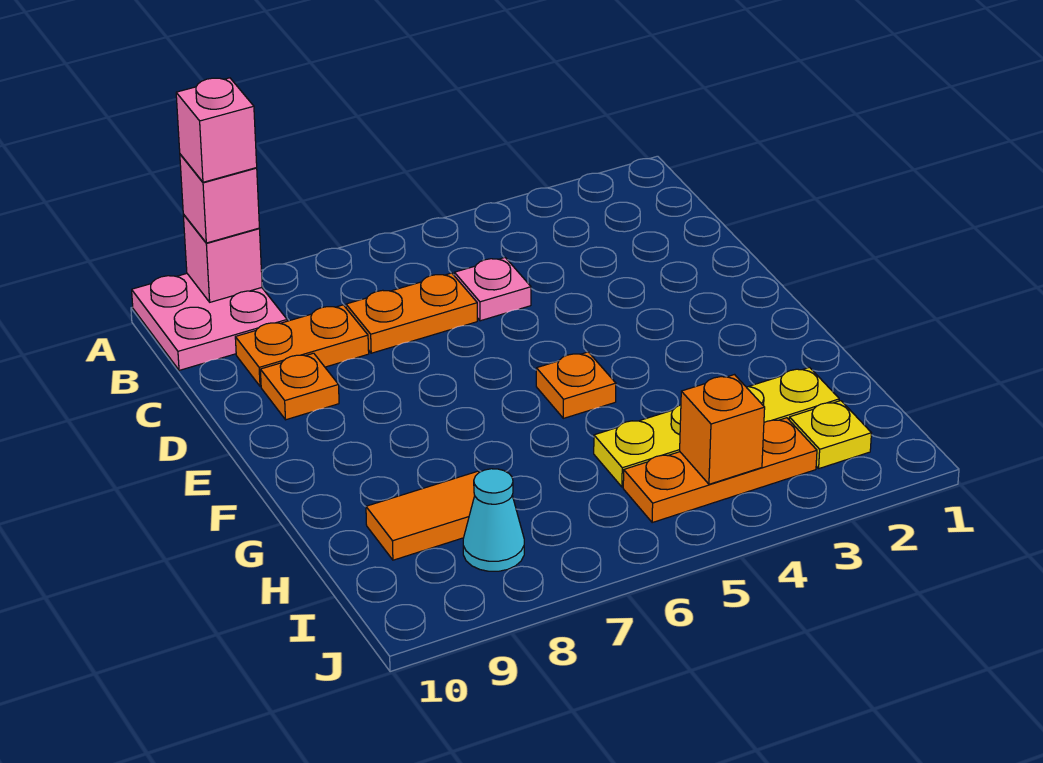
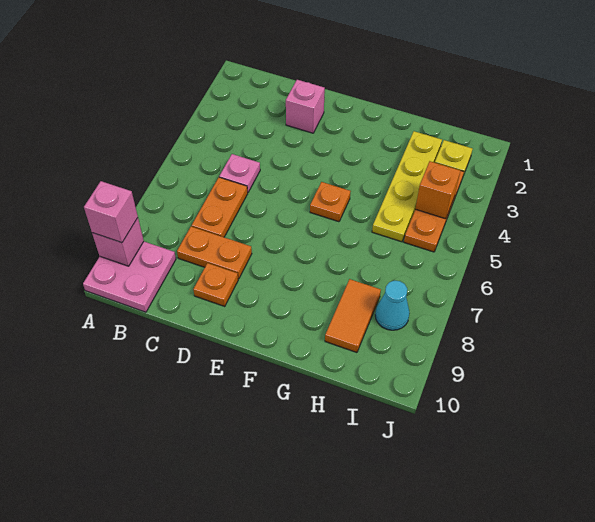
pink brick A9 level 4 -> pink brick D2 level 1
orange plate C8:C9 level 1 -> orange plate C8:D8 level 1

